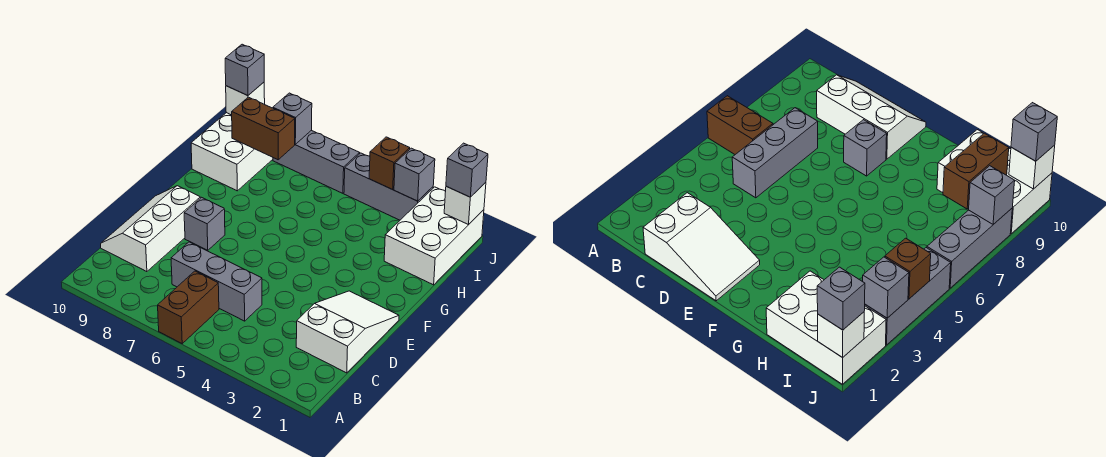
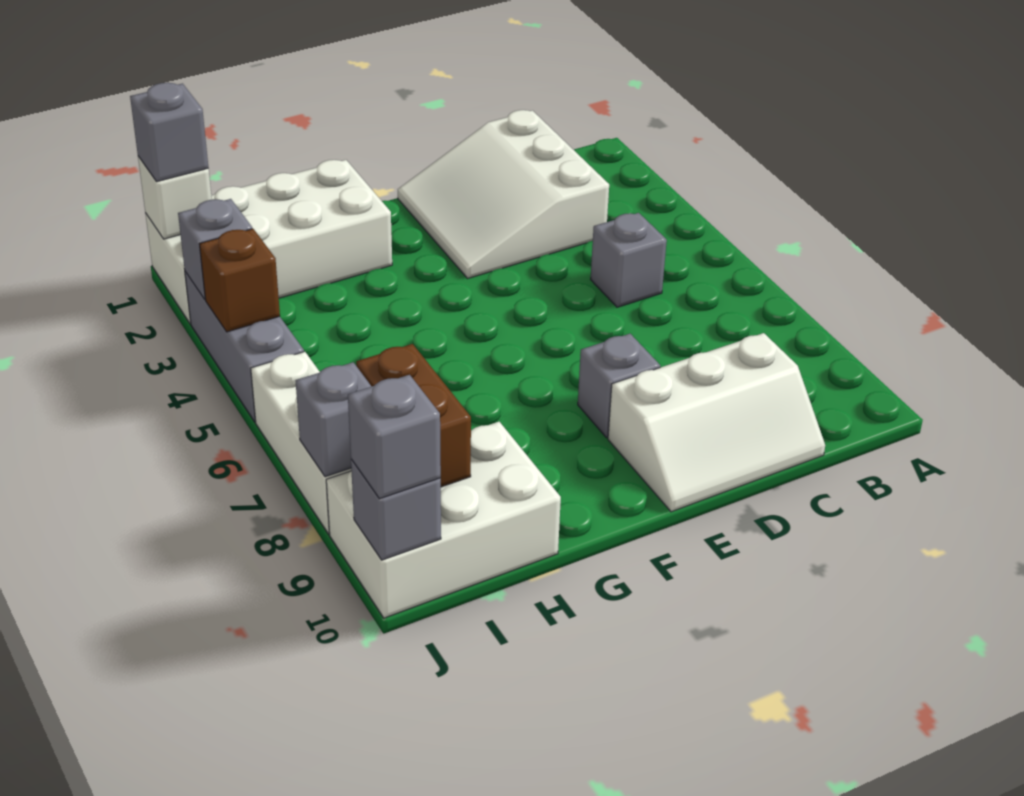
brown brick A6:B6 level 1 -> none
white slope C1:E2 level 1 top C -> white slope C1:E3 level 1 top C
grey brick C5:C7 level 1 -> grey brick C5 level 1
white brick H1:J2 level 1 -> white brick G1:J2 level 1
grey brick J6:J8 level 1 -> white brick J6:J8 level 1
white brick J10 level 2 -> grey brick J10 level 2

